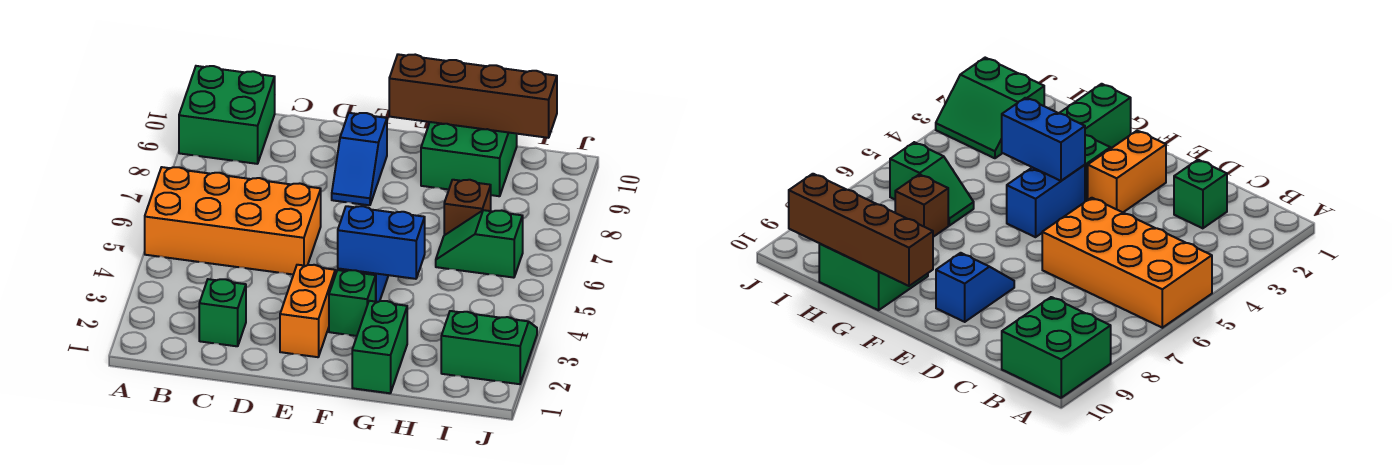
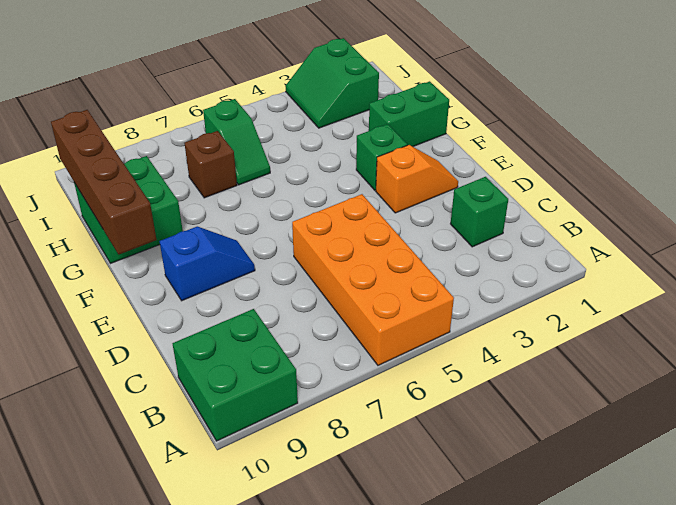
orange brick E2:E3 level 1 -> orange slope E2:E3 level 1 top 3
blue brick F4:F5 level 1 -> none
blue brick F4:G4 level 2 -> none

